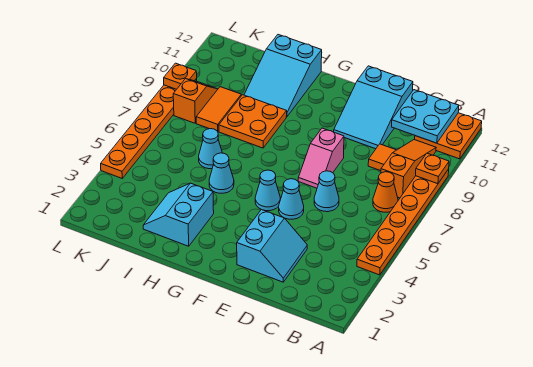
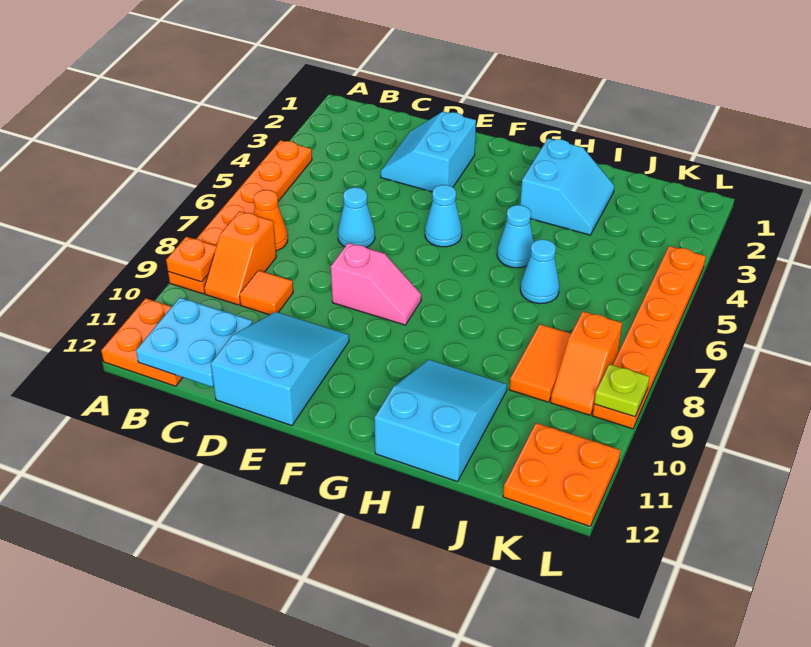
orange slope B8:B10 level 1 top 8 -> orange slope B8:B9 level 1 top 8
cyan cone E5 level 1 -> none
pink slope E7:E8 level 1 top 8 -> pink slope E8:F8 level 1 top E
orange plate H8:I9 level 1 -> orange plate K11:L12 level 1
orange plate L9 level 2 -> lime plate L9 level 2

